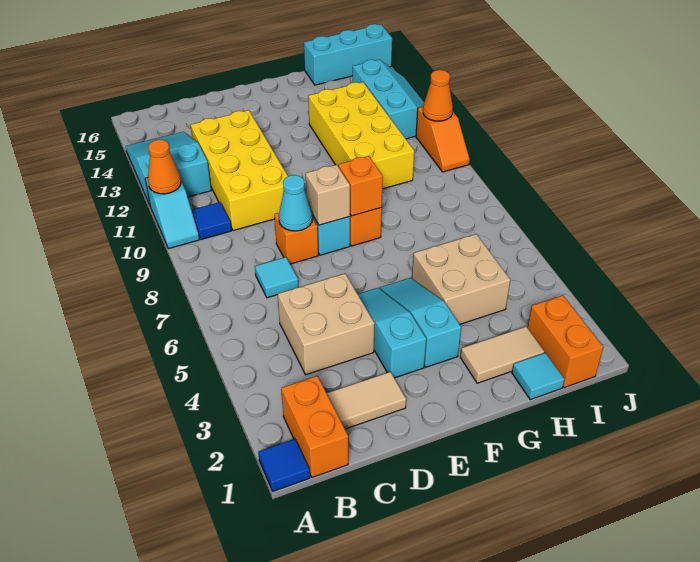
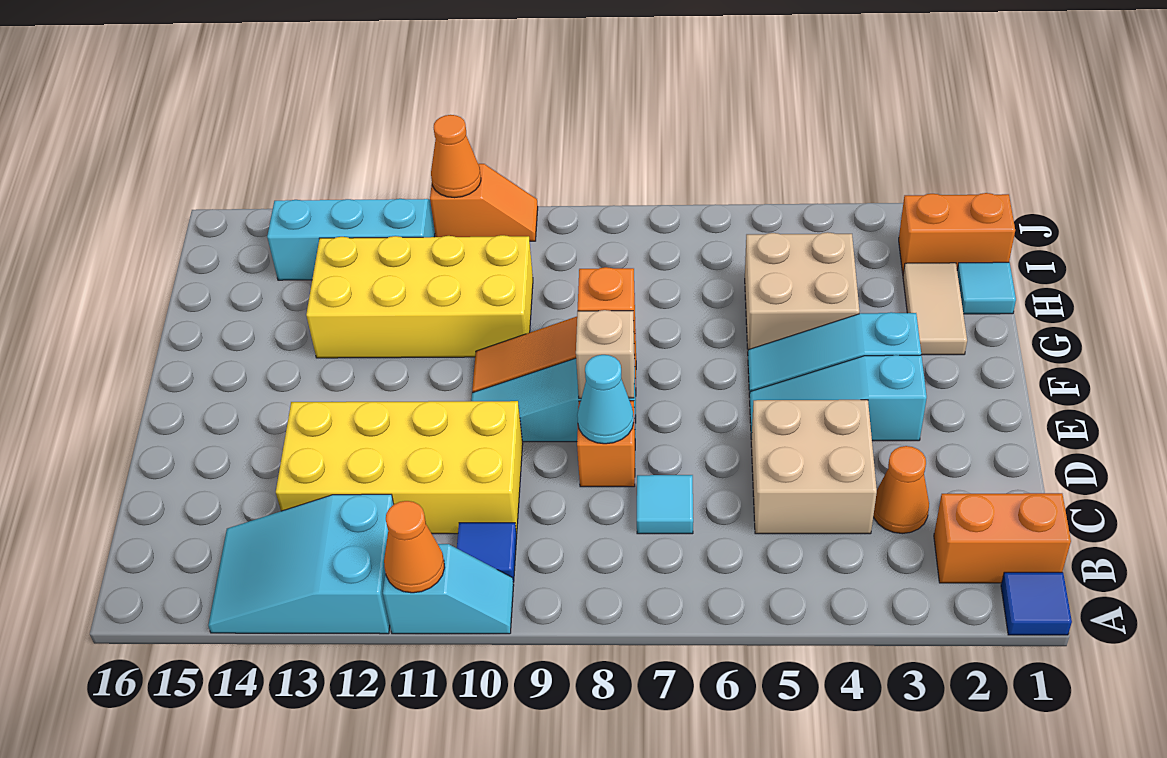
tan tile C2:D2 level 1 -> none
none -> orange cone C3 level 1
cyan brick H16:J16 level 1 -> none

